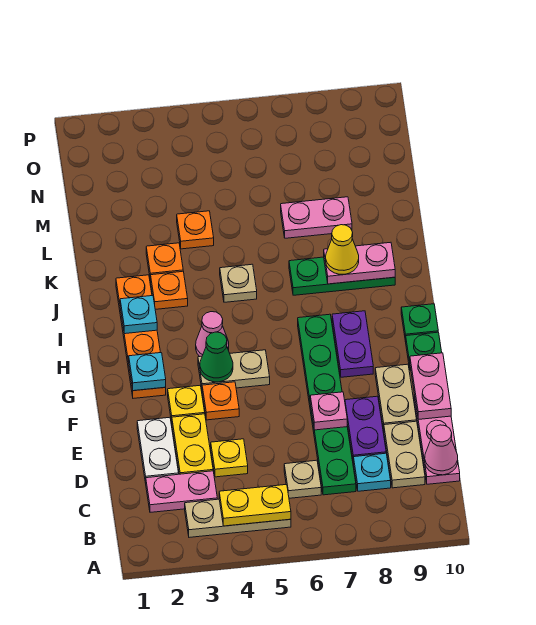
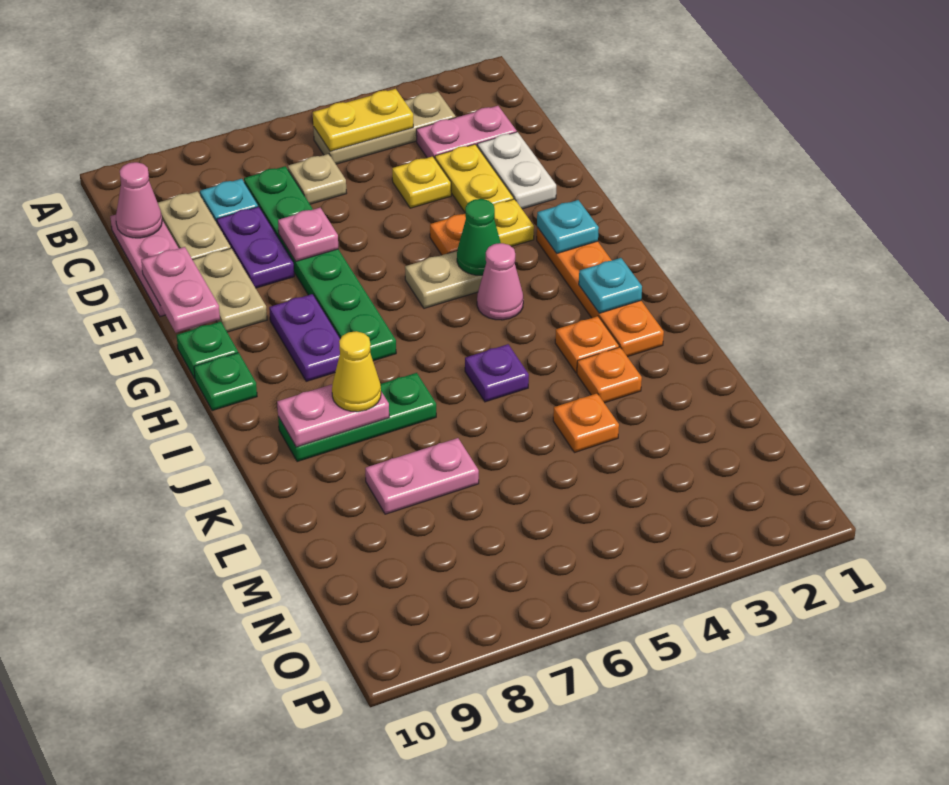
tan plate J5 level 1 -> purple plate J5 level 1

